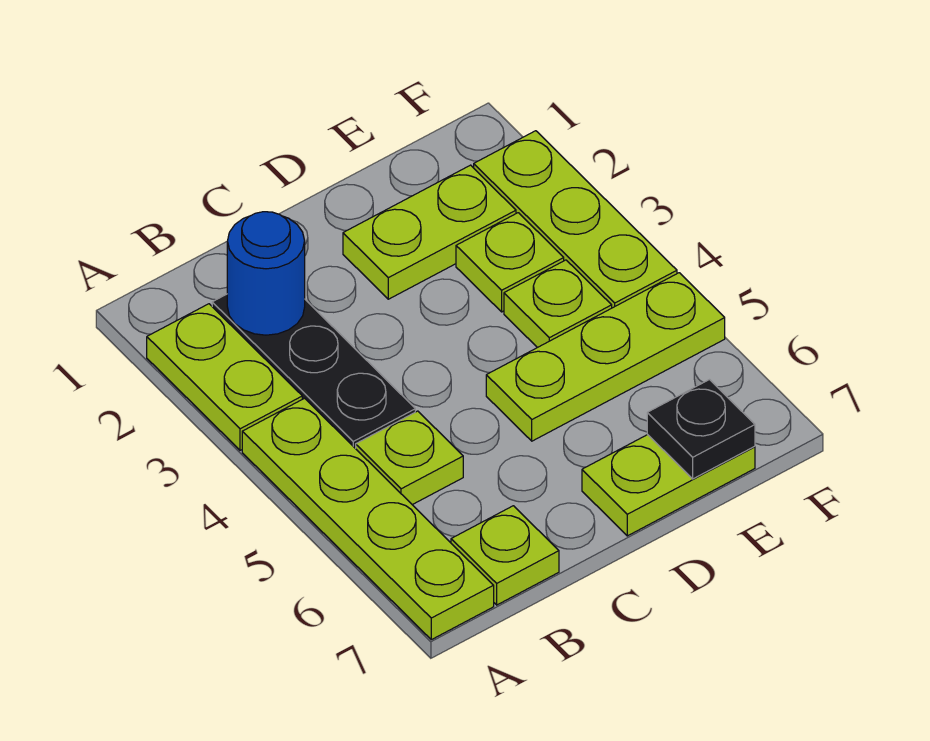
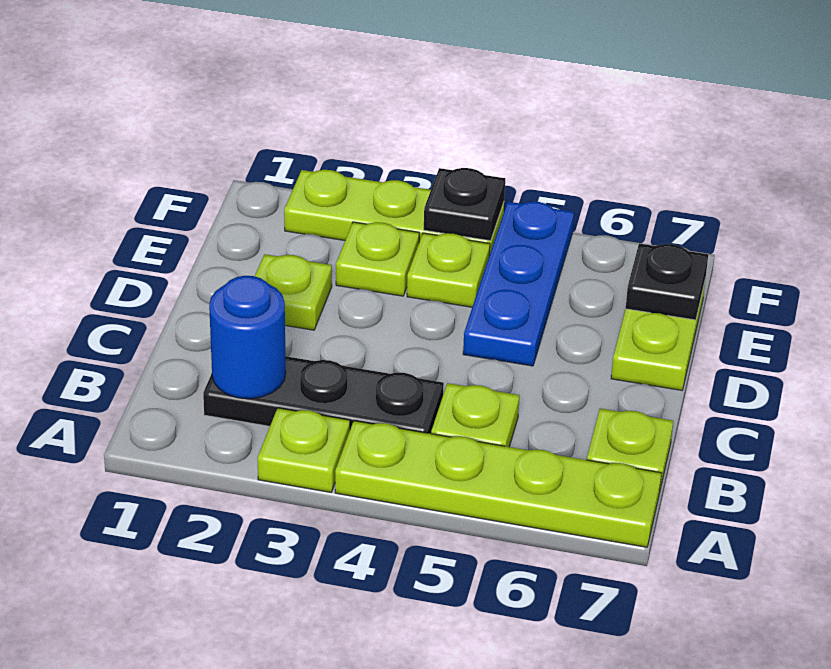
lime plate A2:A3 level 1 -> lime plate A3 level 1
lime plate D2:E2 level 1 -> lime plate D2 level 1
lime plate D5:F5 level 1 -> blue plate D5:F5 level 1
none -> black plate F4 level 2

